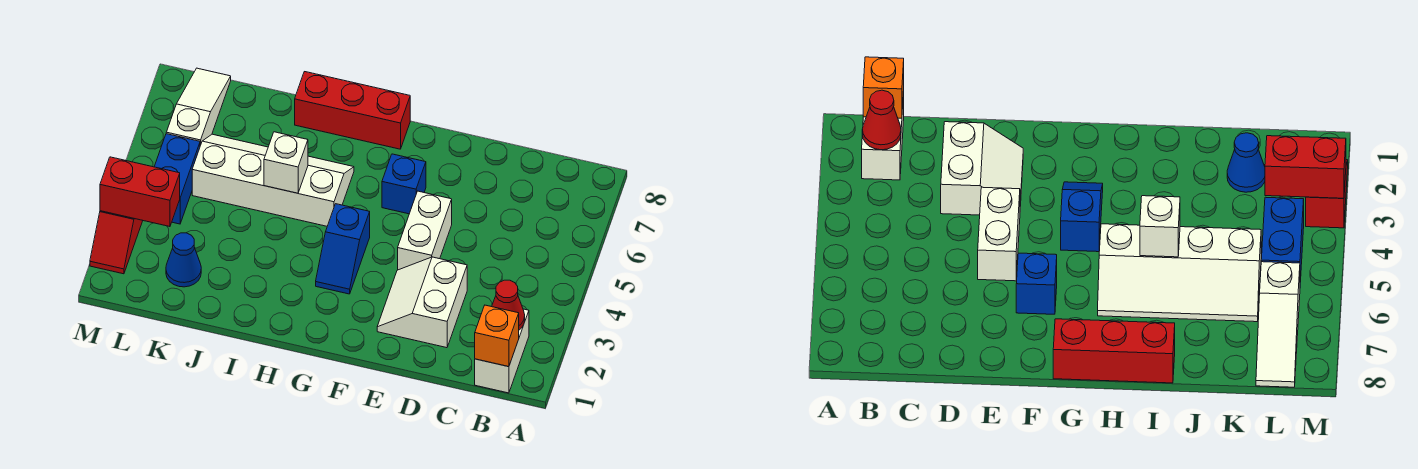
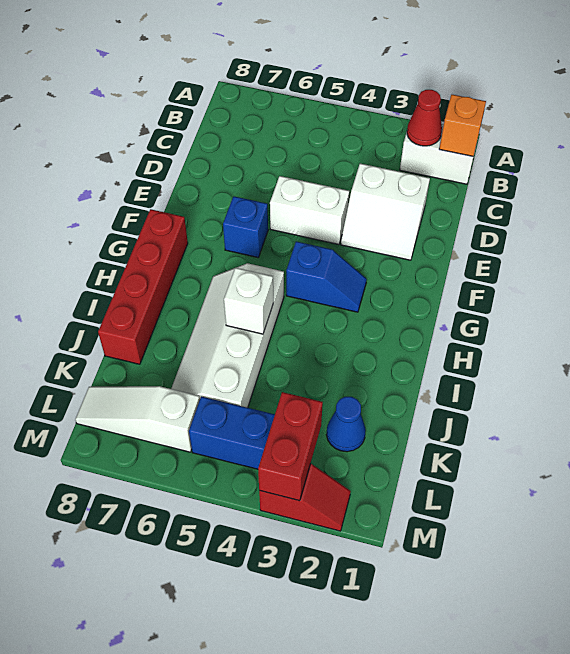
red brick G8:I8 level 1 -> red brick G8:J8 level 1

